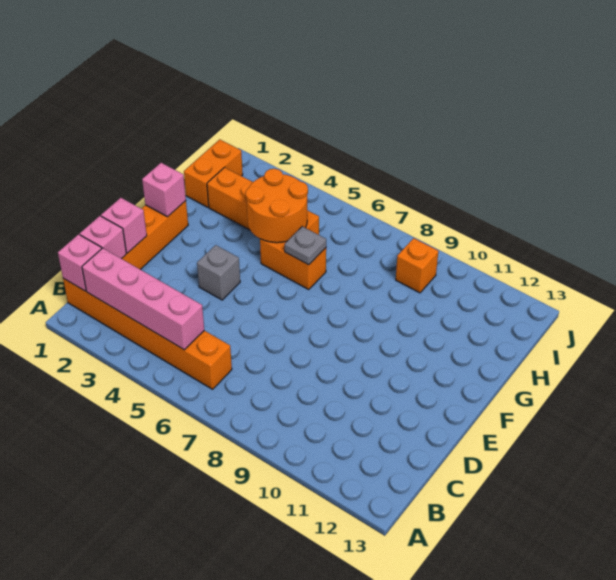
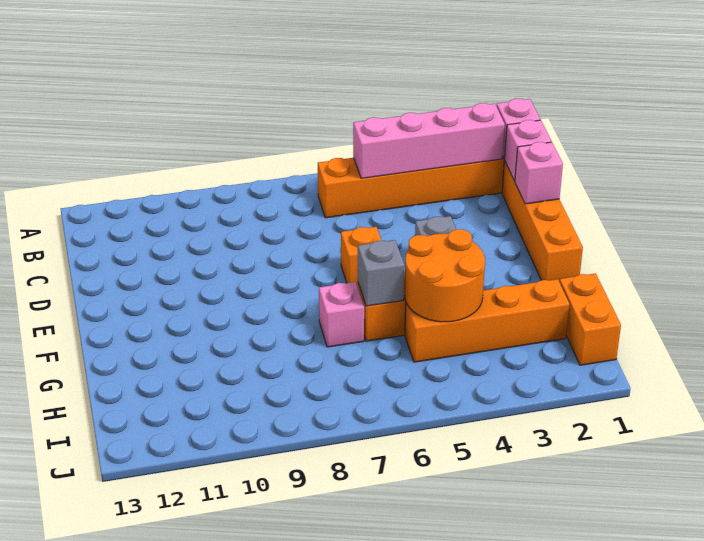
pink brick F1 level 2 -> pink brick G7 level 1
grey plate G6 level 2 -> grey brick G6 level 2
orange brick I9 level 1 -> orange brick E6 level 1

